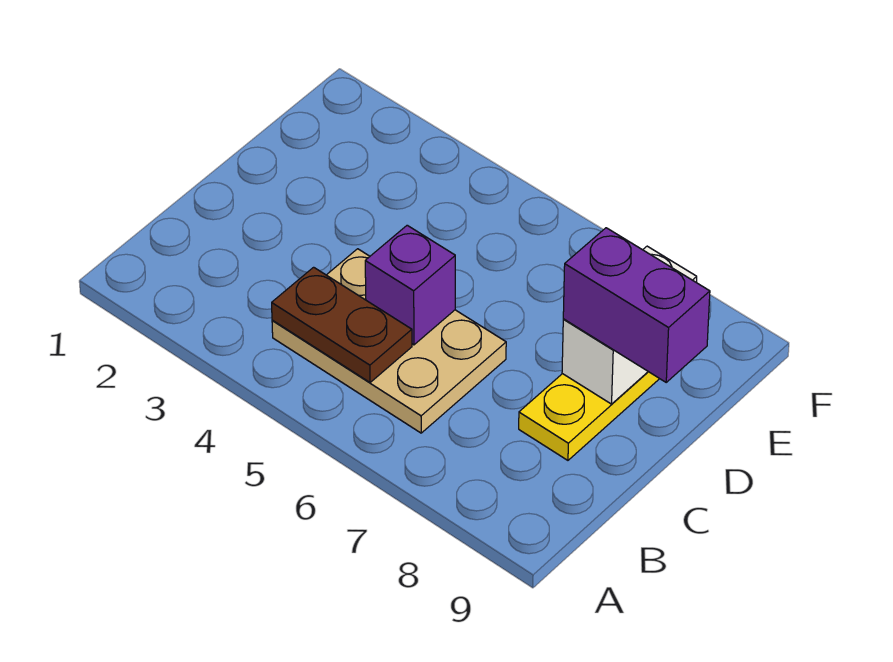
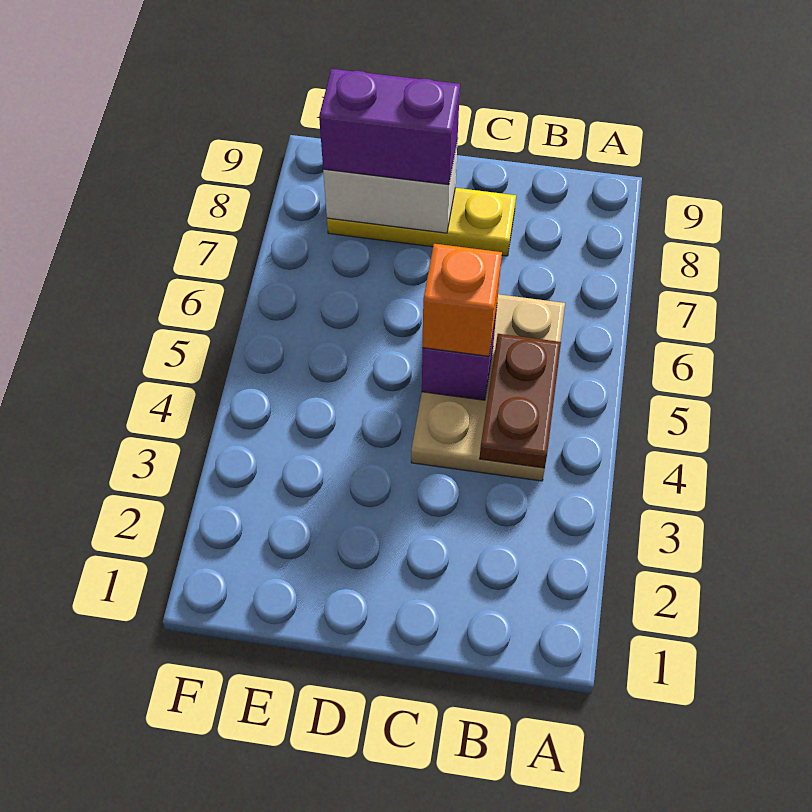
none -> orange brick C5 level 3
purple brick D8:D9 level 3 -> purple brick D8:E8 level 3

